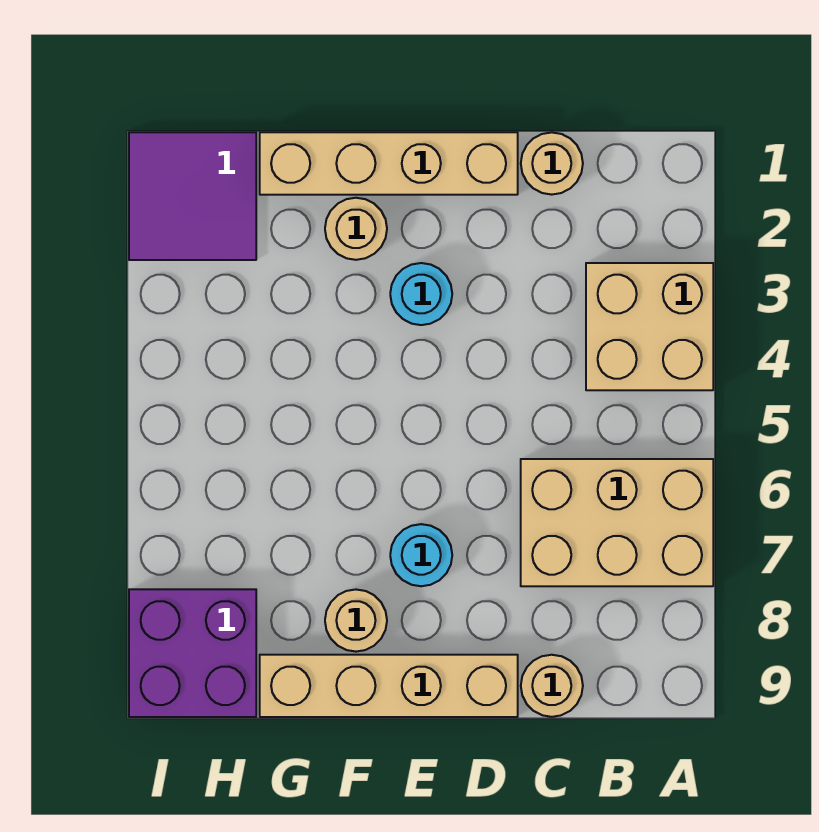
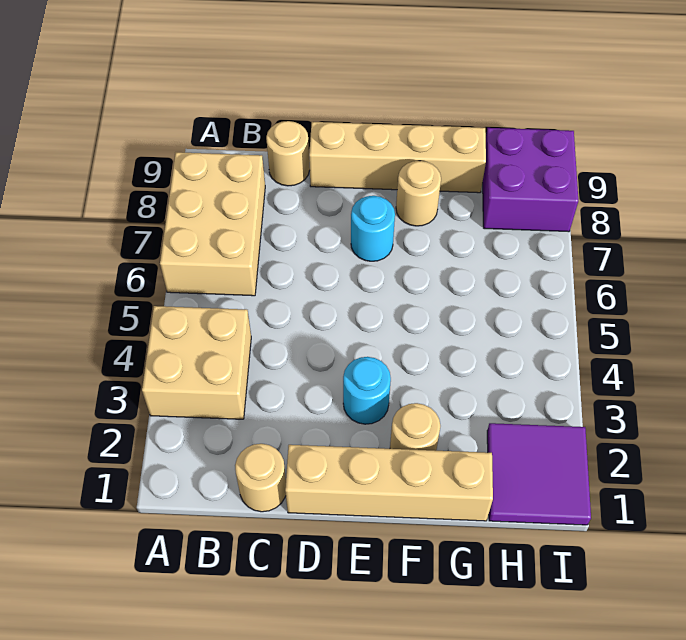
tan brick A6:C7 level 1 -> tan brick A6:B8 level 1

